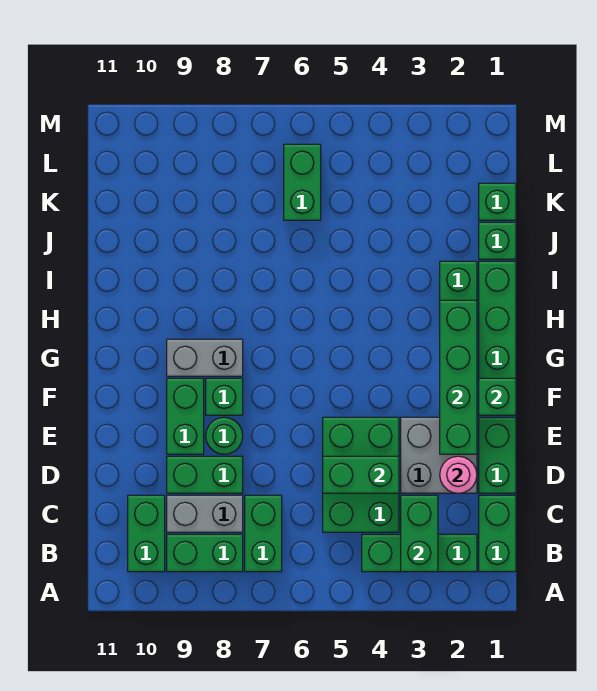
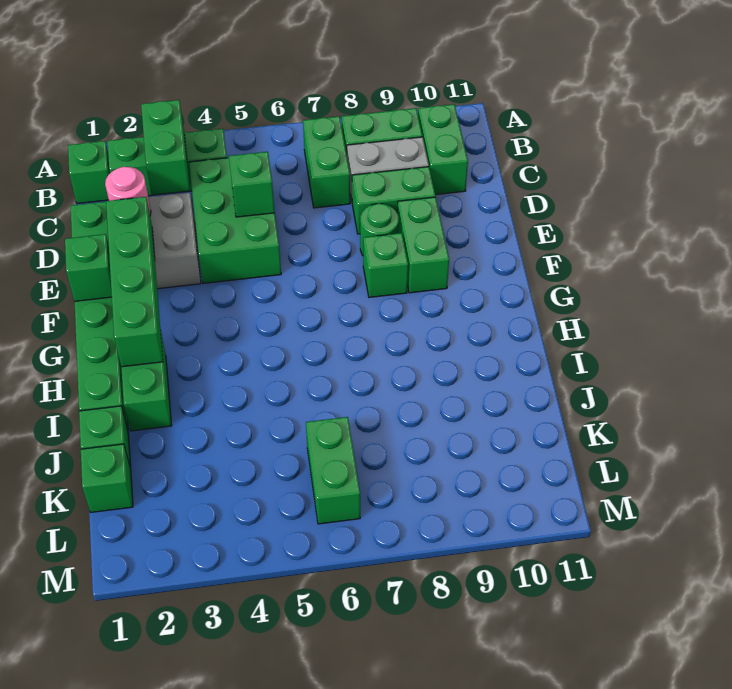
green brick B1:C1 level 1 -> green brick B1 level 1
green brick D4:D5 level 2 -> green brick D5 level 2
grey brick G8:G9 level 1 -> none

